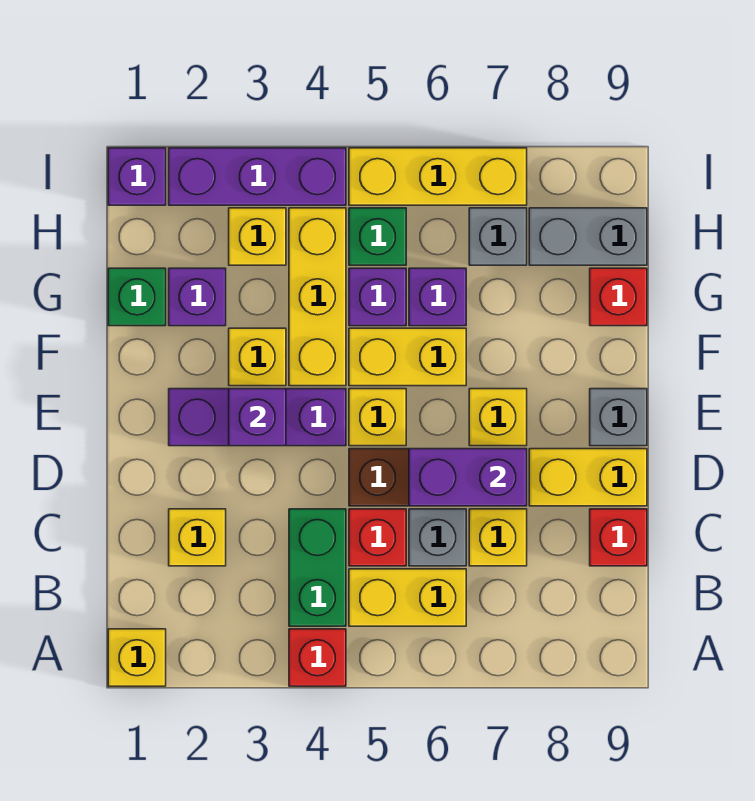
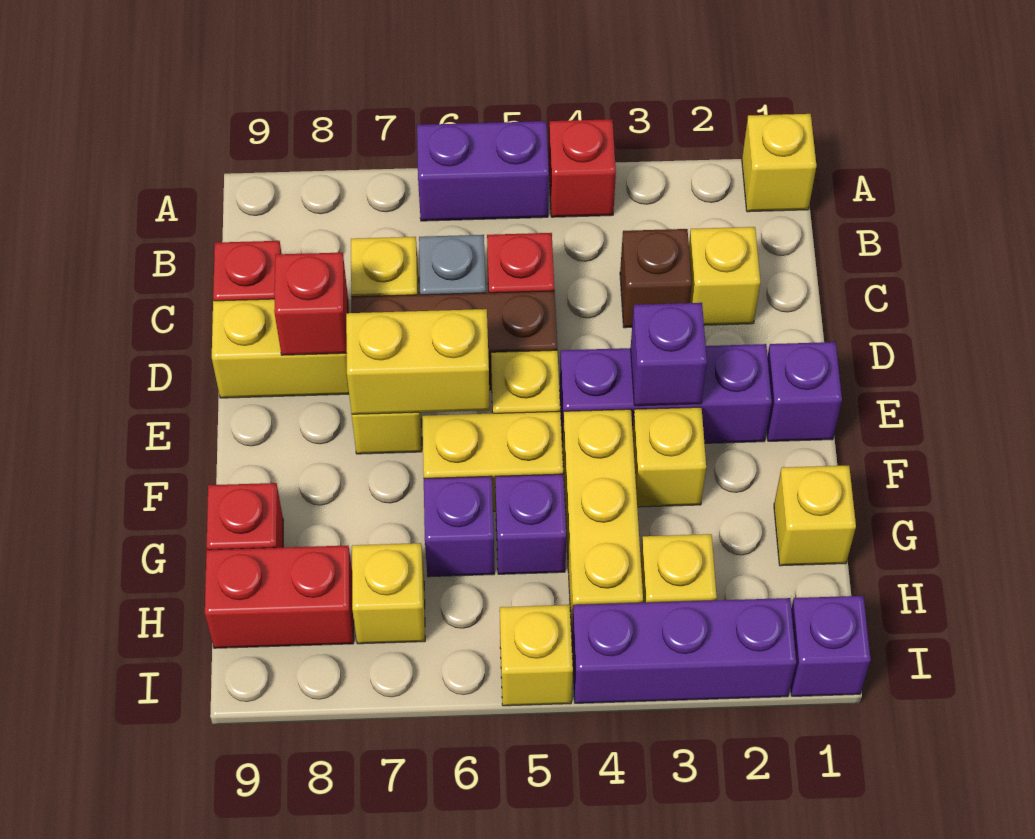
green brick B4:C4 level 1 -> none
yellow brick B5:B6 level 1 -> yellow brick E6:E7 level 2
none -> brown brick C3 level 1
purple brick D6:D7 level 2 -> purple brick A5:A6 level 1
none -> red brick D8 level 2
grey brick E9 level 1 -> none
green brick G1 level 1 -> yellow brick G1 level 1
purple brick G2 level 1 -> purple brick E1 level 1
green brick H5 level 1 -> none
grey brick H7 level 1 -> yellow brick H7 level 1
grey brick H8:H9 level 1 -> red brick H8:H9 level 1
yellow brick I5:I7 level 1 -> yellow brick I5 level 1

